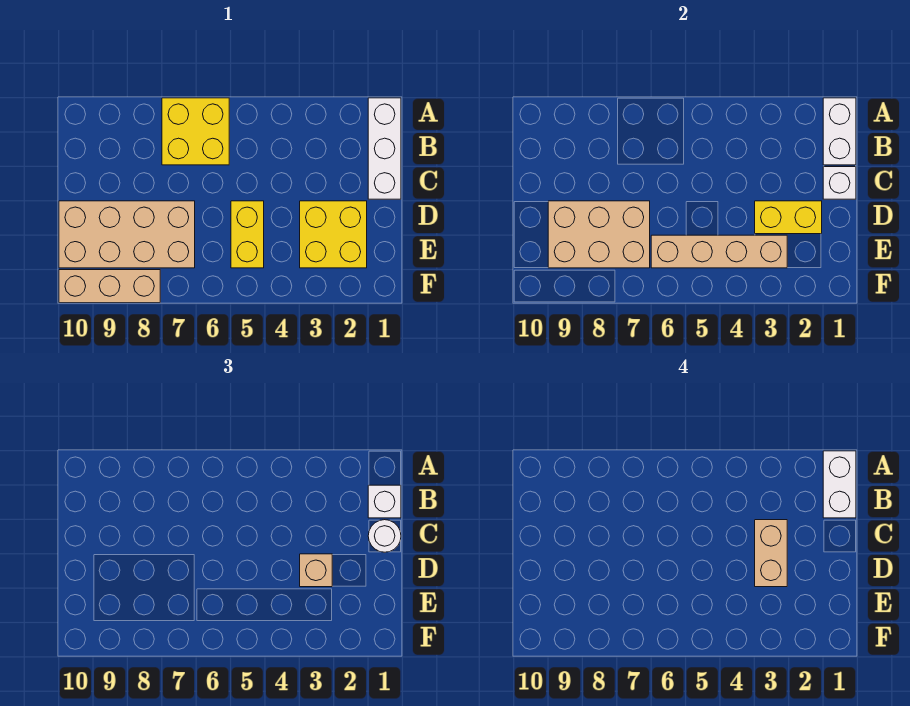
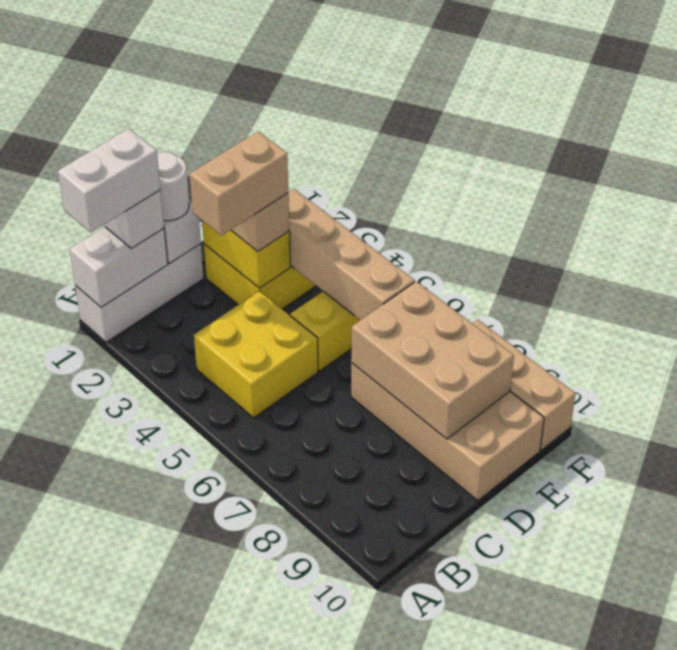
yellow brick A6:B7 level 1 -> yellow brick B4:C5 level 1

